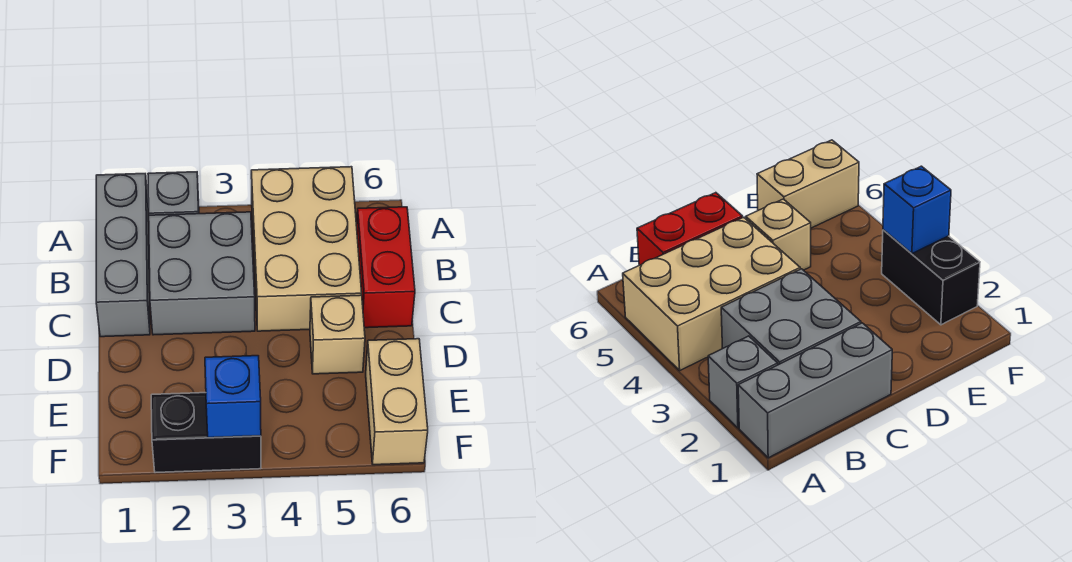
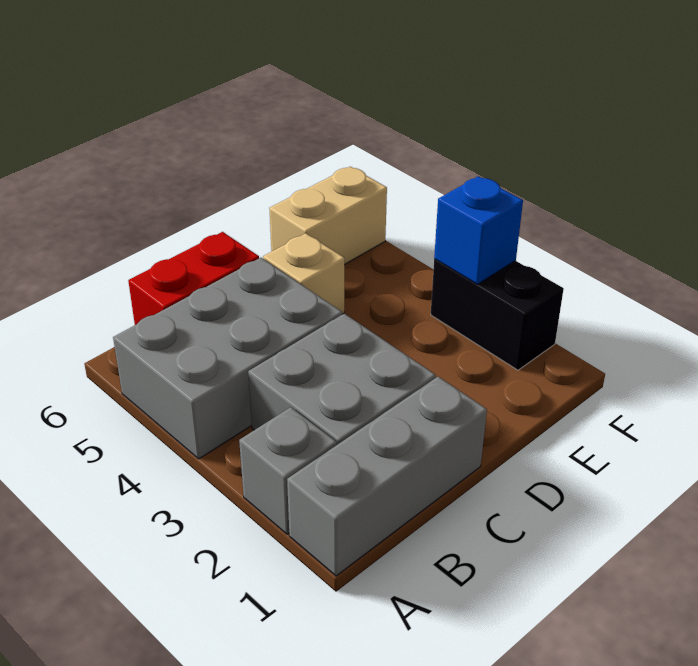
tan brick A4:C5 level 1 -> grey brick A4:C5 level 1

